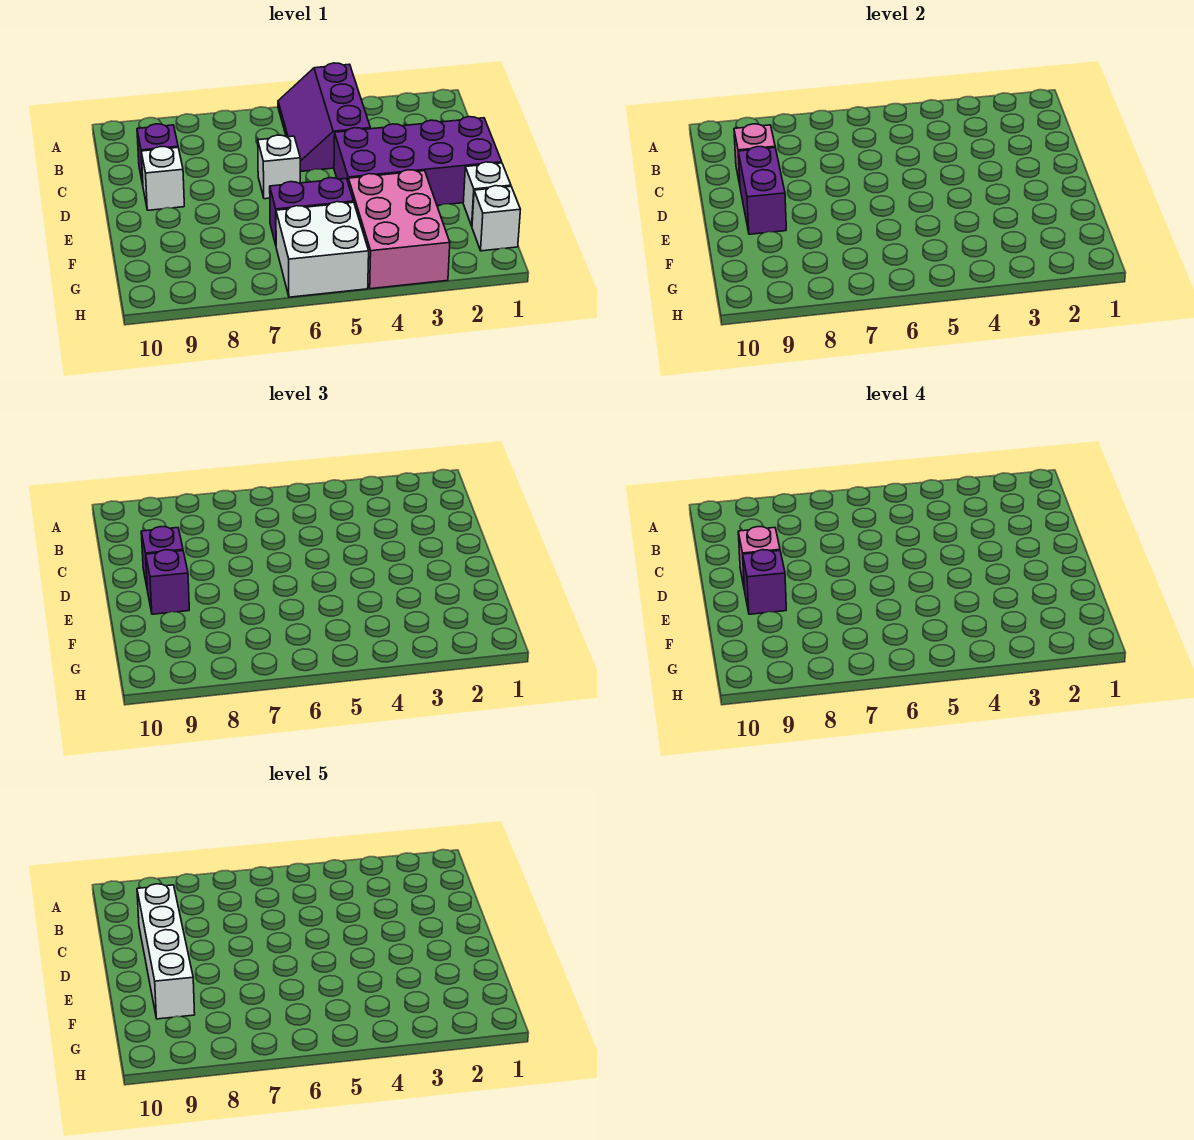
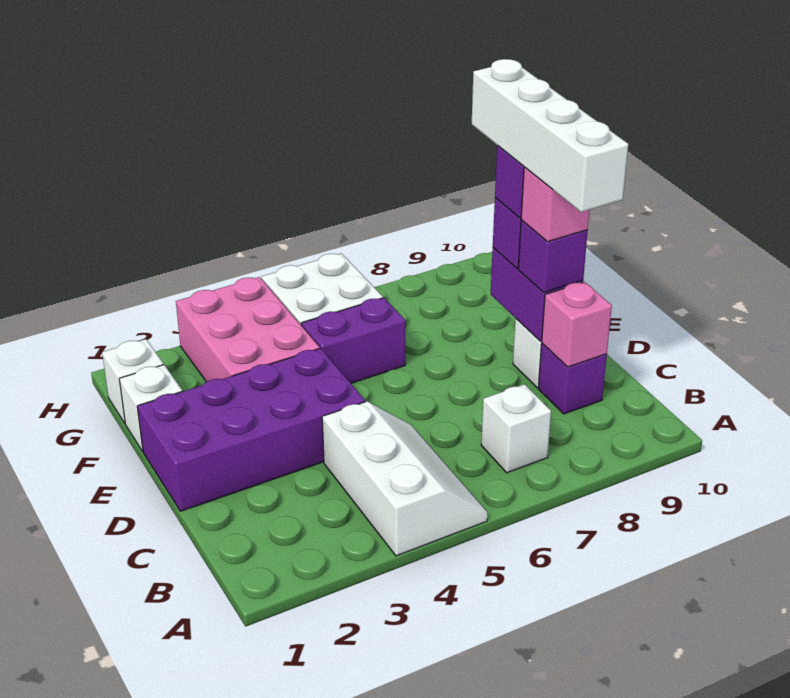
purple slope A4:C5 level 1 top 4 -> white slope A4:C5 level 1 top 4
white brick D6 level 1 -> white brick B7 level 1

